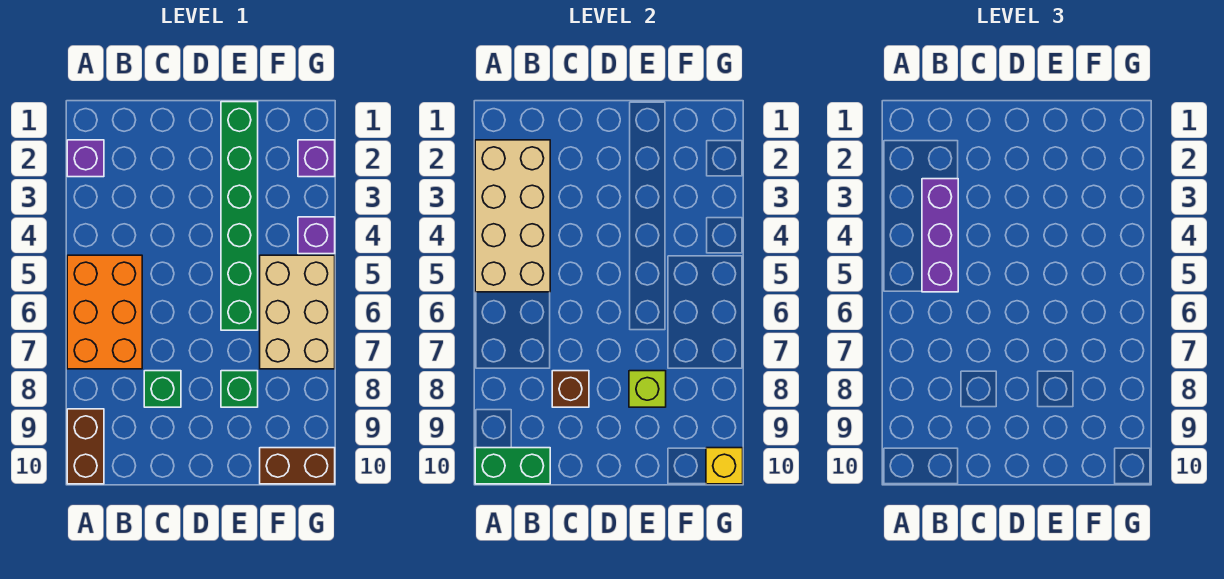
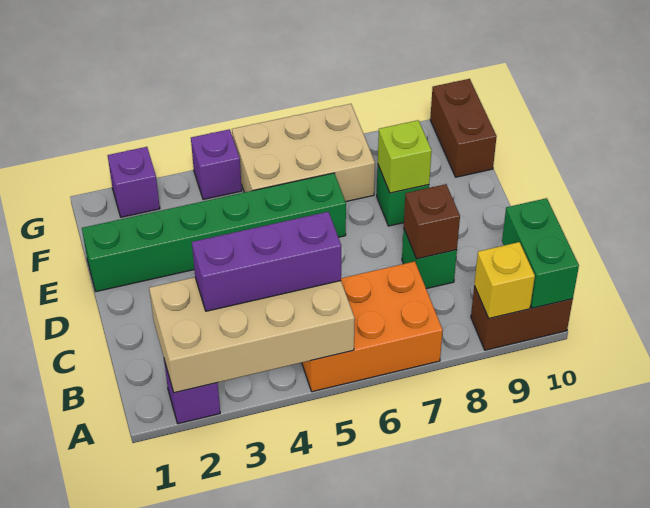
yellow brick G10 level 2 -> yellow brick A9 level 2

